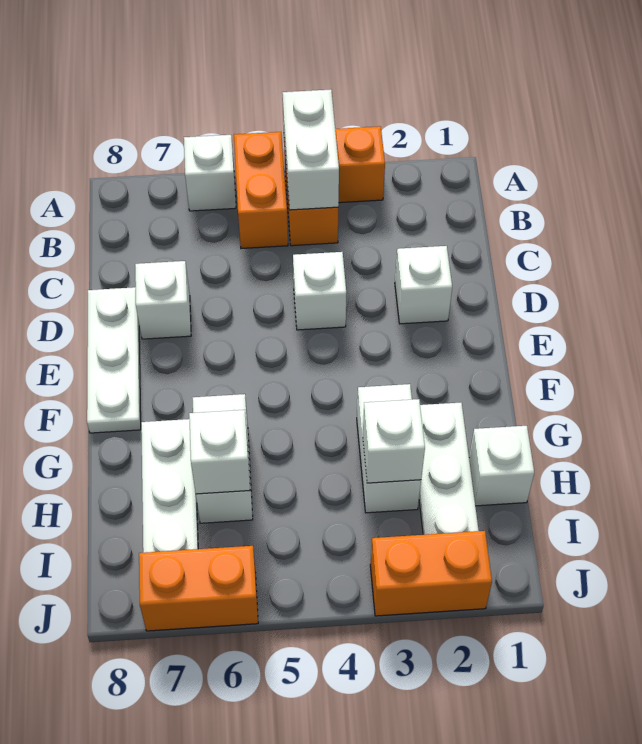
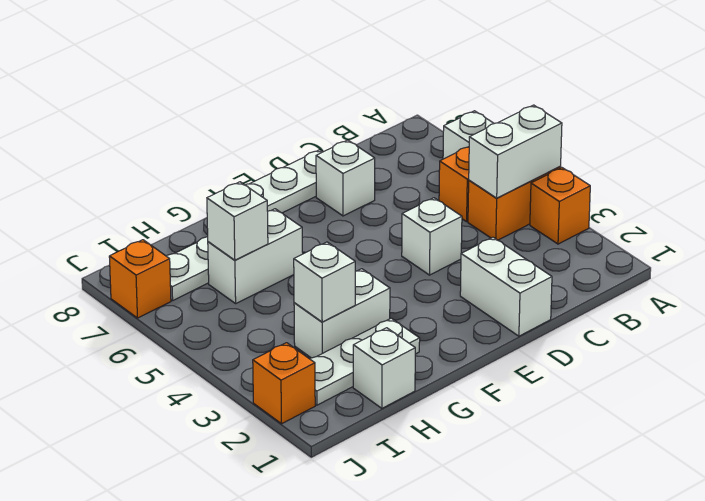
white brick D2 level 1 -> white brick D1:D2 level 1
orange brick J2:J3 level 1 -> orange brick J2 level 1
orange brick J6:J7 level 1 -> orange brick J7 level 1

